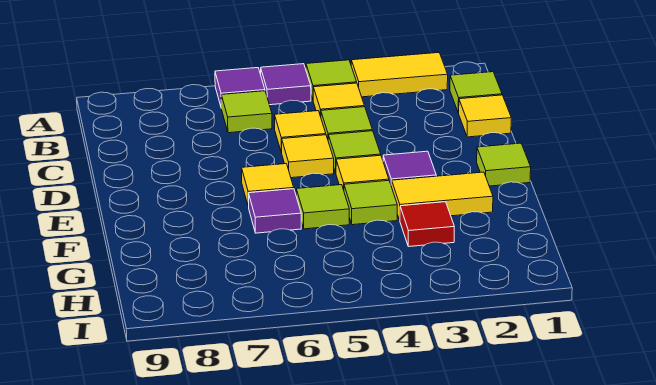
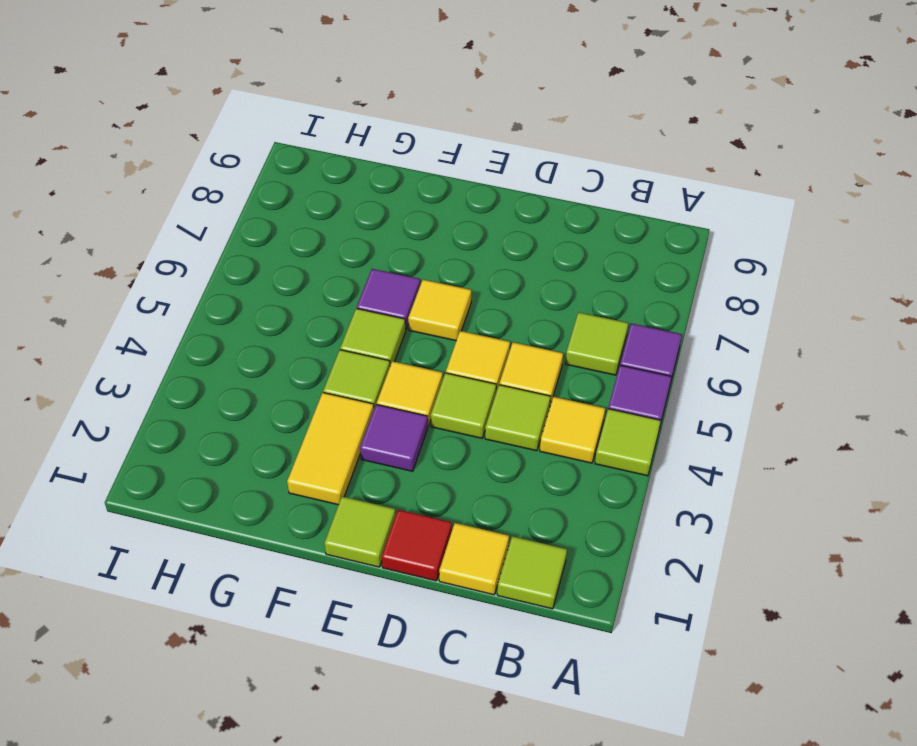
yellow tile A2:A3 level 1 -> none
red tile G3 level 1 -> red tile D1 level 1

